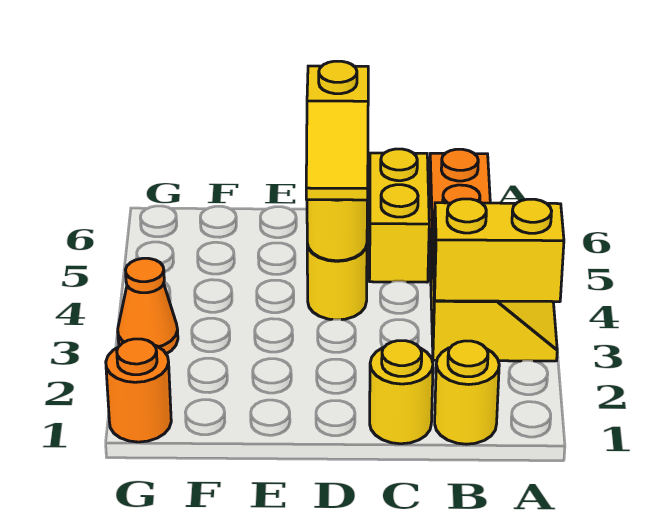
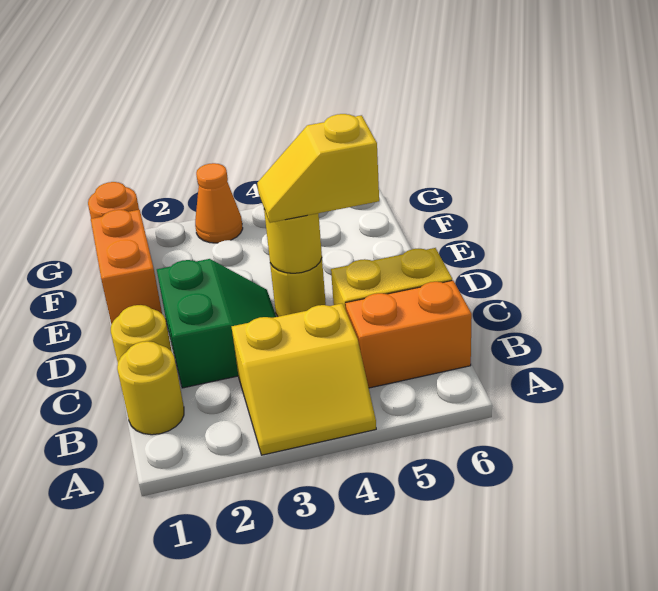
yellow brick A3:B3 level 2 -> none
none -> green slope C2:D3 level 1 top 2
none -> orange brick E1:F1 level 1

